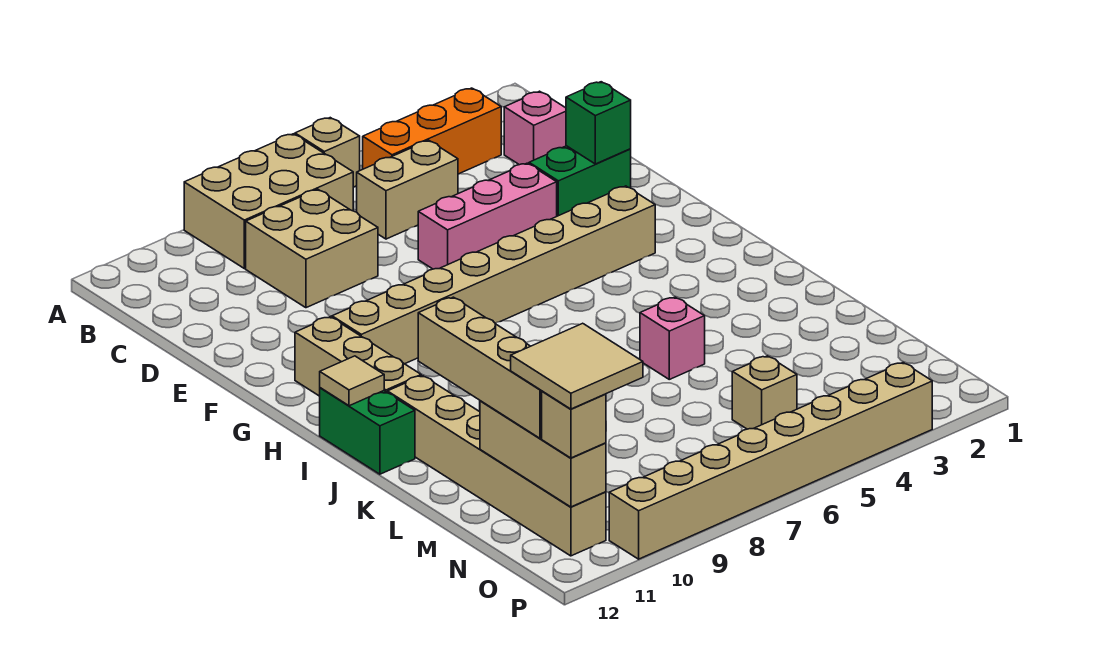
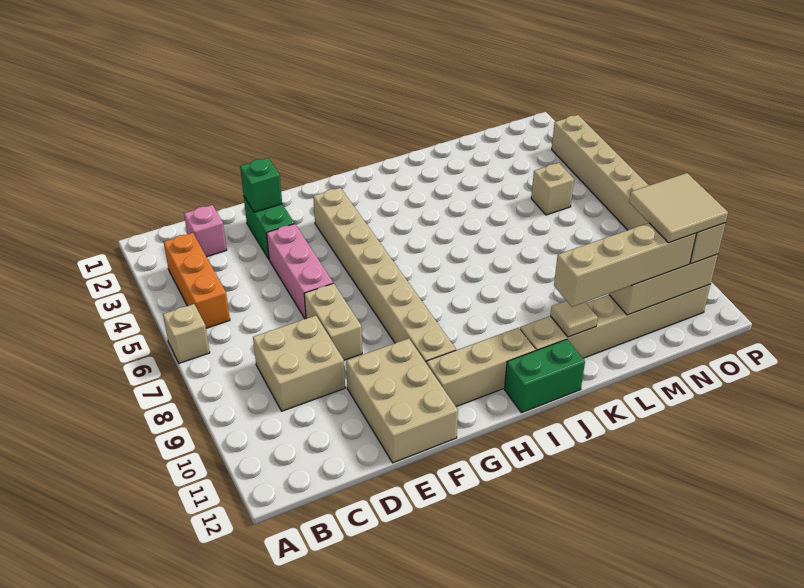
tan brick A7:B9 level 1 -> tan brick E10:F12 level 1
tan brick C5:C6 level 1 -> tan brick E7:E8 level 1
tan tile I12 level 2 -> tan tile K11 level 2
pink brick K5 level 1 -> none

